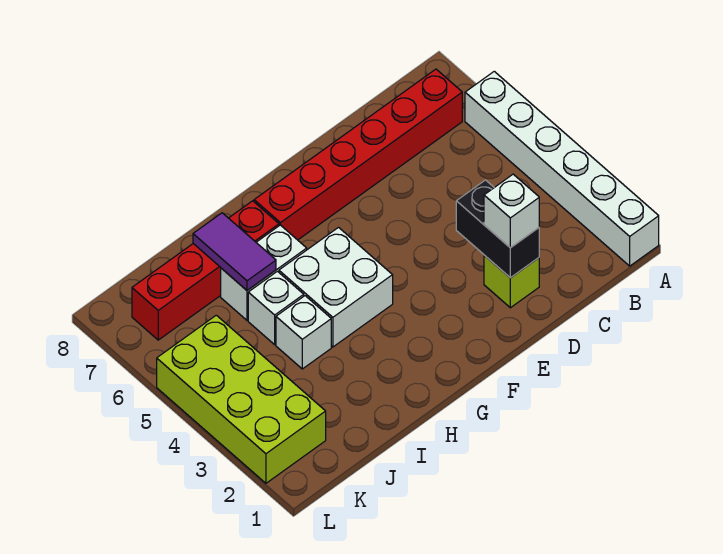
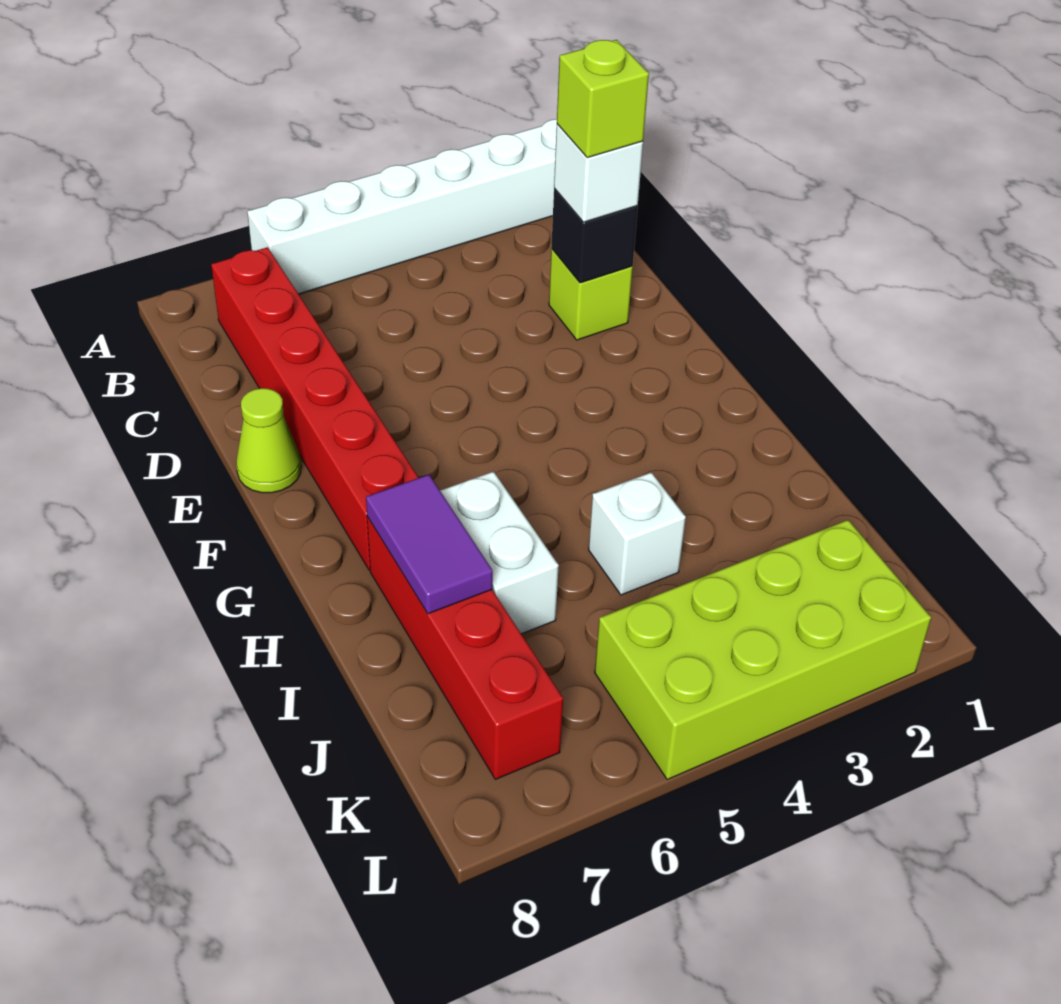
black brick D2:D3 level 2 -> black brick D2 level 2
none -> lime brick D2 level 4
none -> lime cone E8 level 1
white brick G4:H5 level 1 -> none
white brick I5 level 1 -> none
purple tile I6:I7 level 2 -> purple tile H7:I7 level 2

